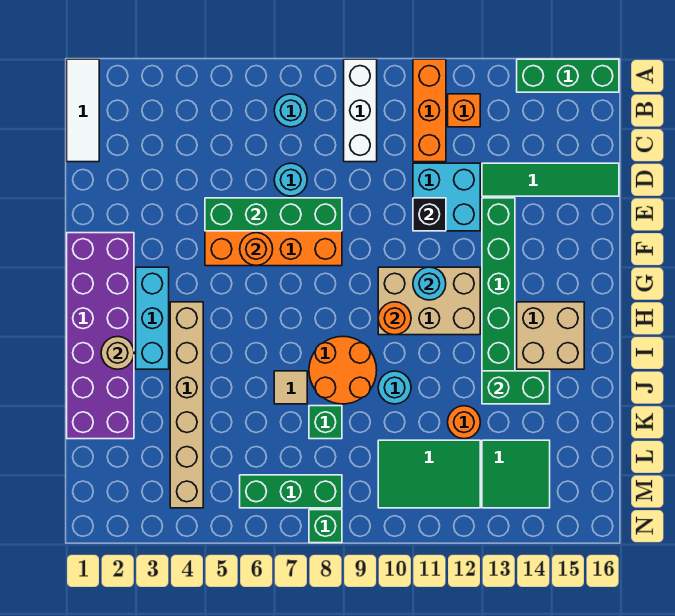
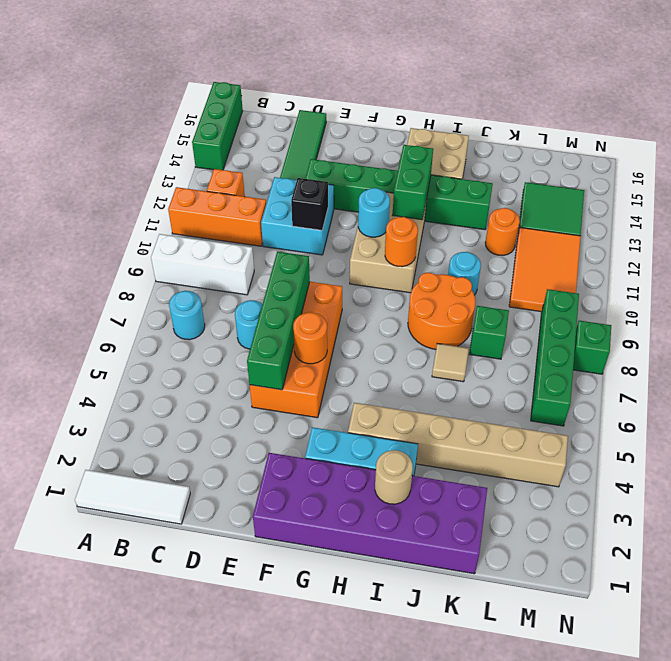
green brick J13:J14 level 2 -> green brick H12:H13 level 2
green tile L10:M12 level 1 -> orange tile L10:M12 level 1
green brick M6:M8 level 1 -> green brick M6:M9 level 1

